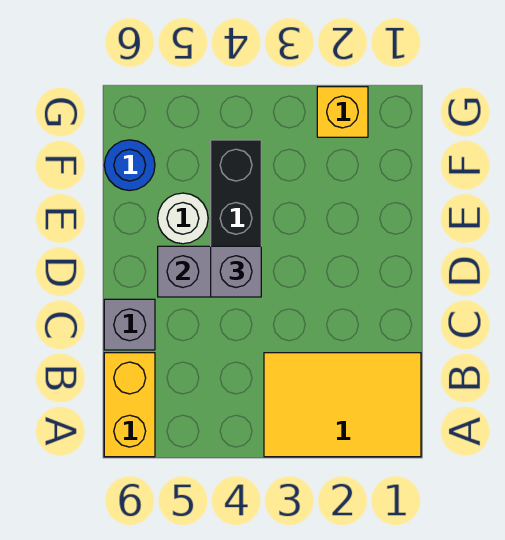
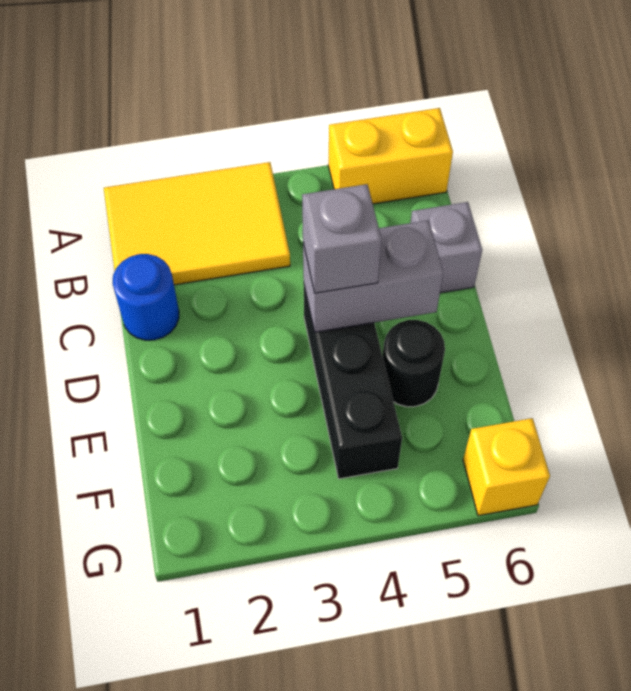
yellow brick A6:B6 level 1 -> yellow brick A5:A6 level 1
white round brick E5 level 1 -> black round brick E5 level 1
blue round brick F6 level 1 -> blue round brick C1 level 1
yellow brick G2 level 1 -> yellow brick G6 level 1

